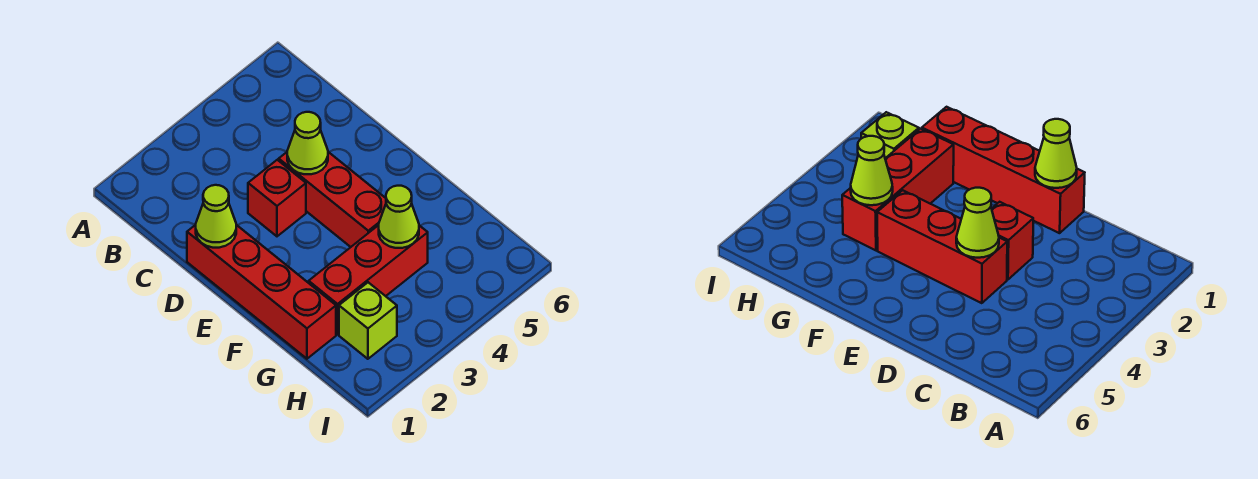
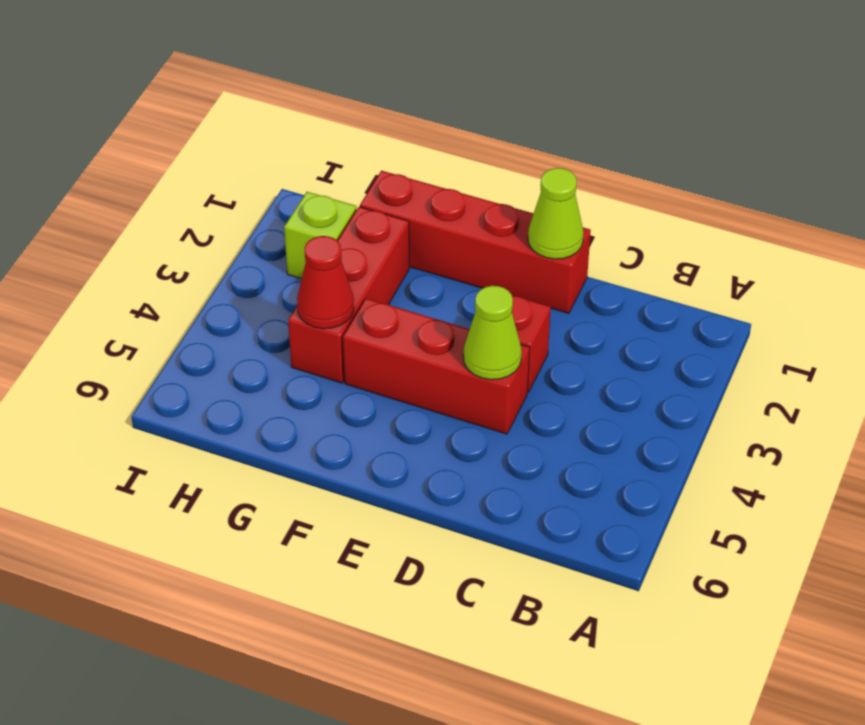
lime cone G4 level 2 -> red cone G4 level 2

